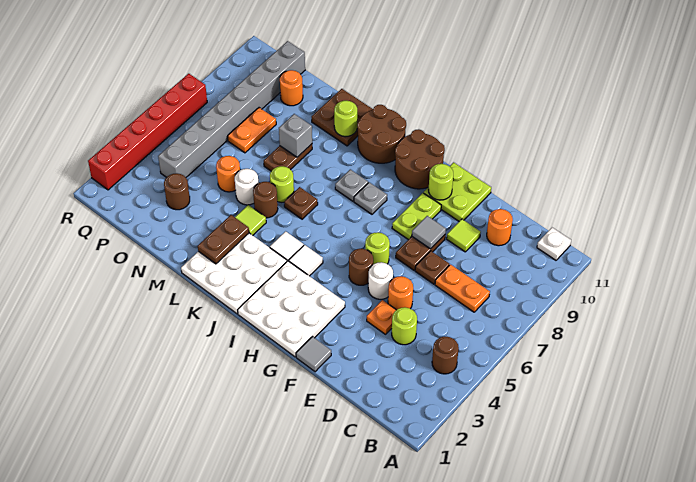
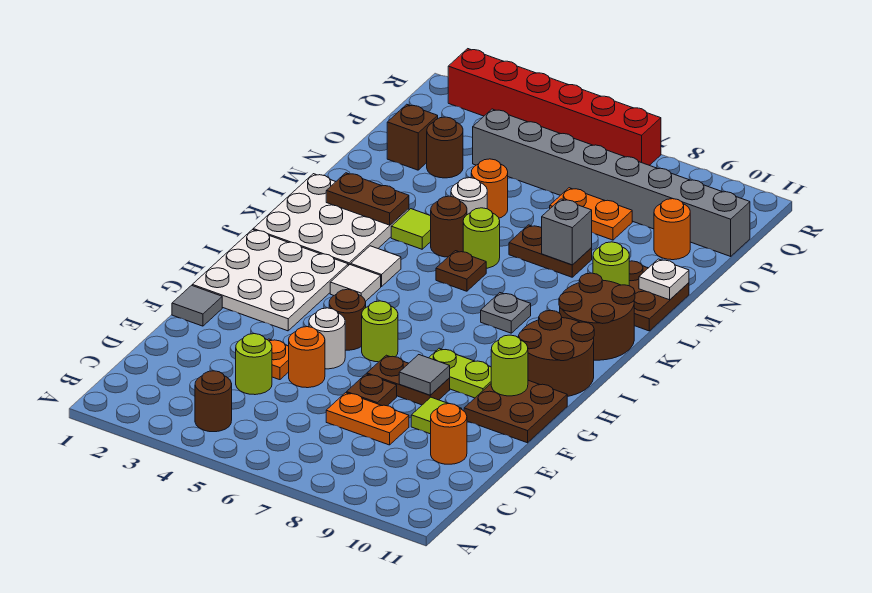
white plate B11 level 1 -> white plate M11 level 2
orange plate C7:D7 level 1 -> orange plate D7:D8 level 1
lime plate F10:G11 level 1 -> brown plate F10:G11 level 1
grey plate I8 level 1 -> none
none -> brown brick O2 level 1

